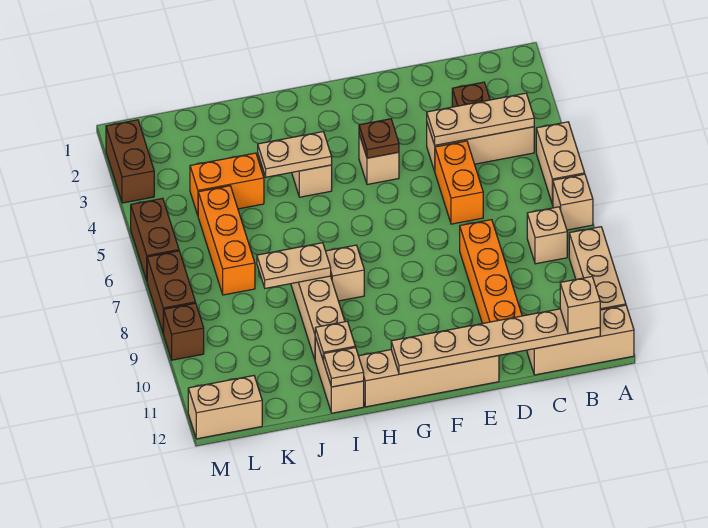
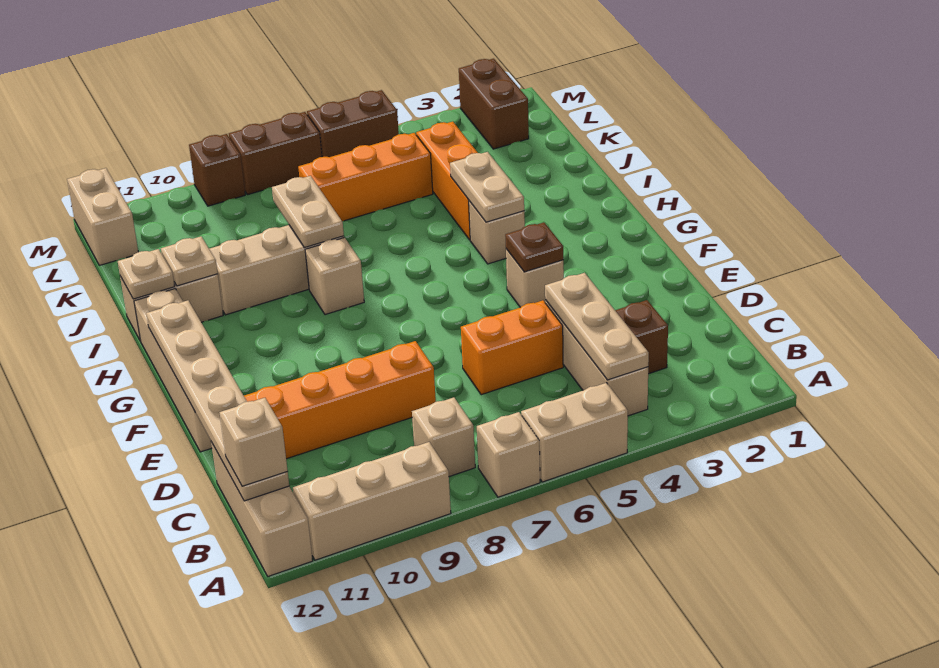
orange brick J4:K4 level 1 -> orange brick I4:K4 level 1
brown brick M2:M3 level 1 -> brown brick L2:M2 level 1

